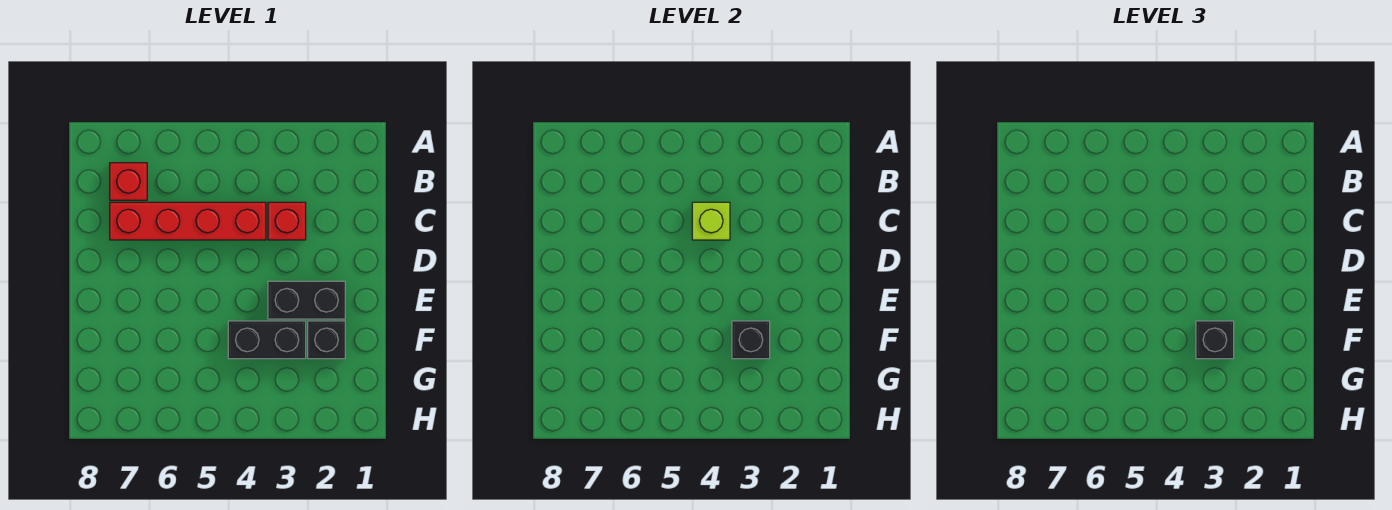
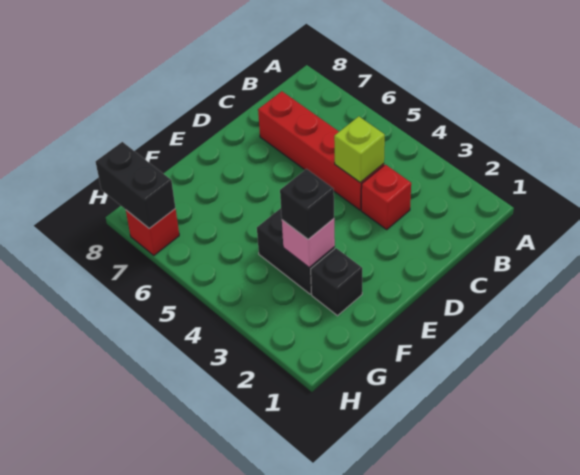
red brick B7 level 1 -> red brick H7 level 1
black brick E2:E3 level 1 -> black brick H7:H8 level 2
black brick F3 level 2 -> pink brick F3 level 2

